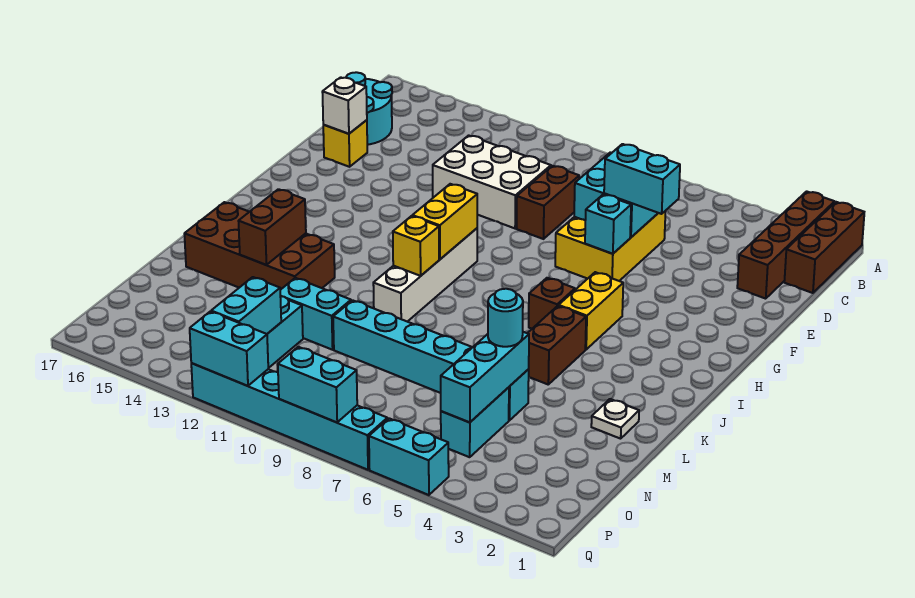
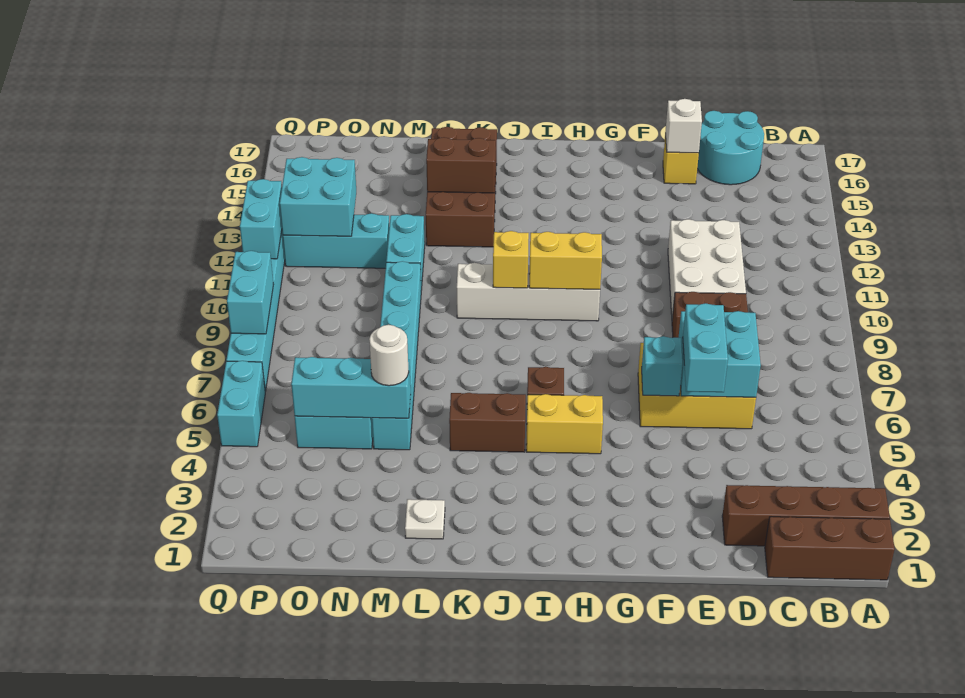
cyan round brick M5 level 3 -> white round brick M5 level 3
cyan brick O12:P12 level 2 -> cyan brick O12:P13 level 2

